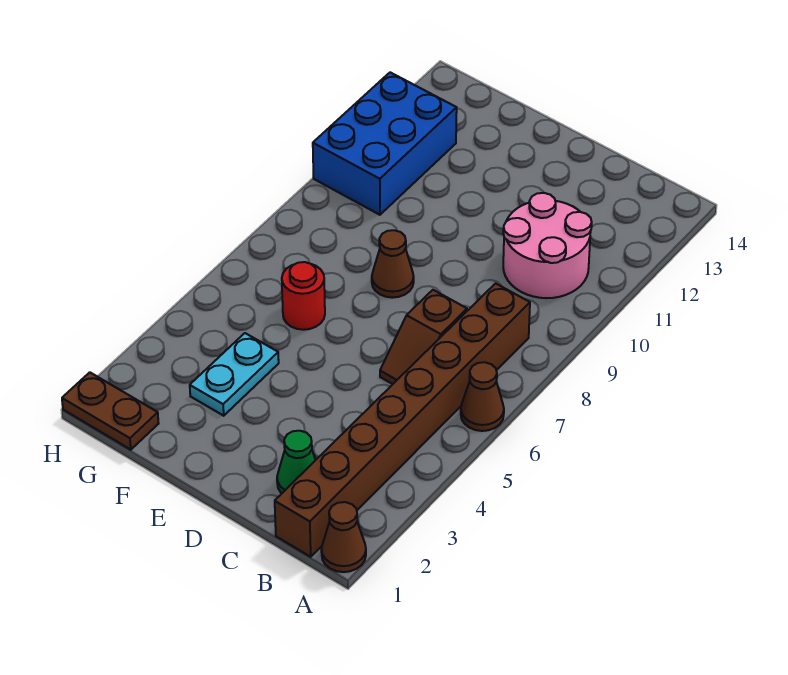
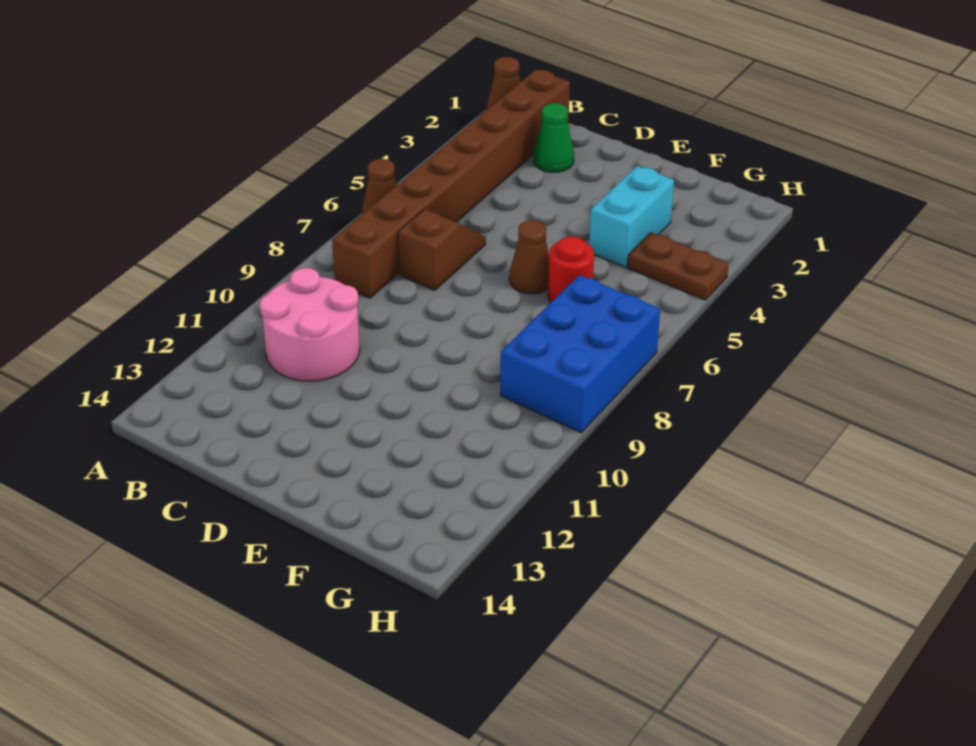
brown cone E8 level 1 -> brown cone E6 level 1
cyan plate F3:F4 level 1 -> cyan brick F3:F4 level 1
brown plate G1:H1 level 1 -> brown plate G4:H4 level 1
blue brick G10:H12 level 1 -> blue brick G7:H9 level 1

